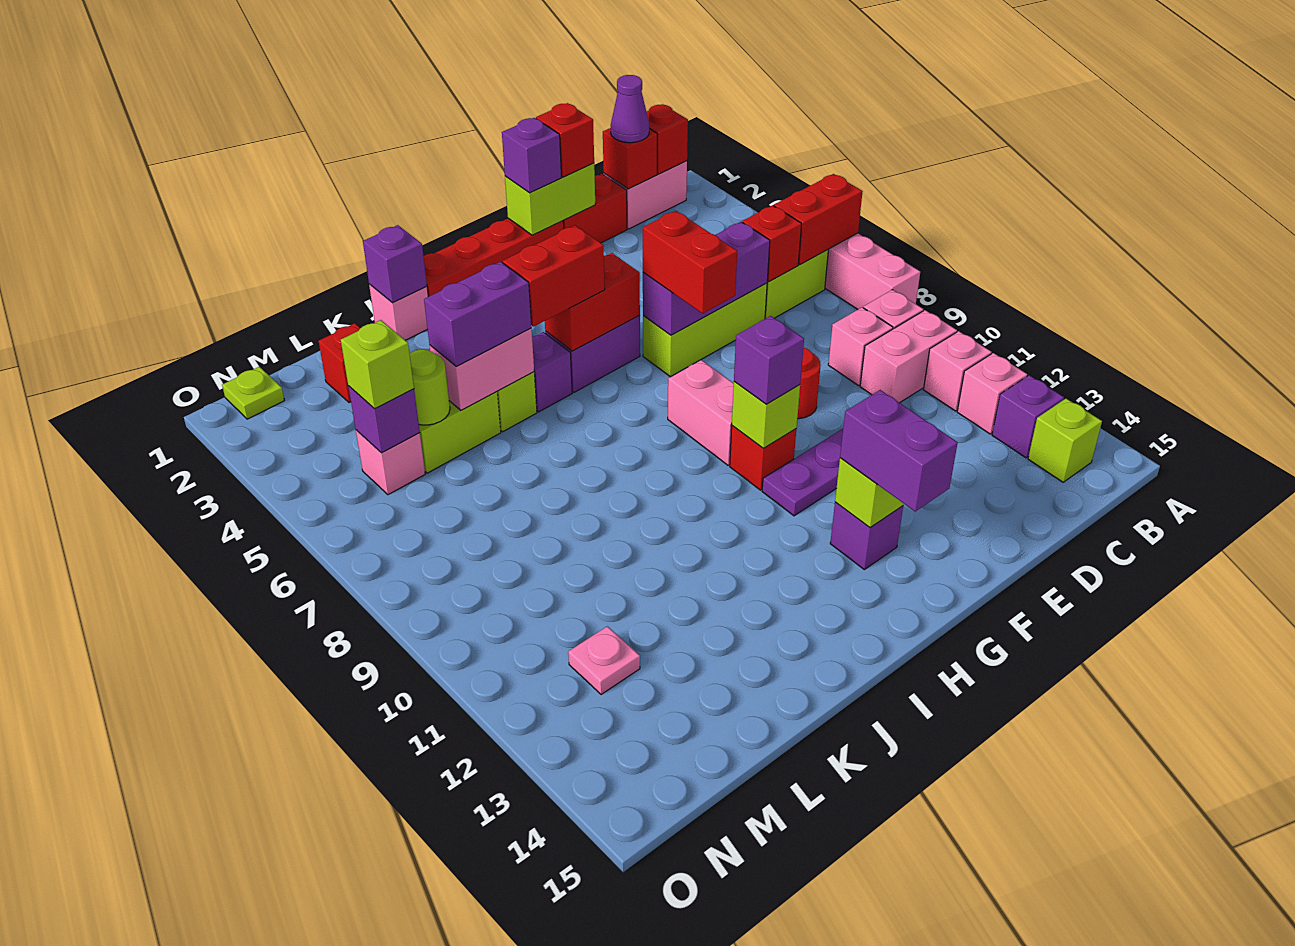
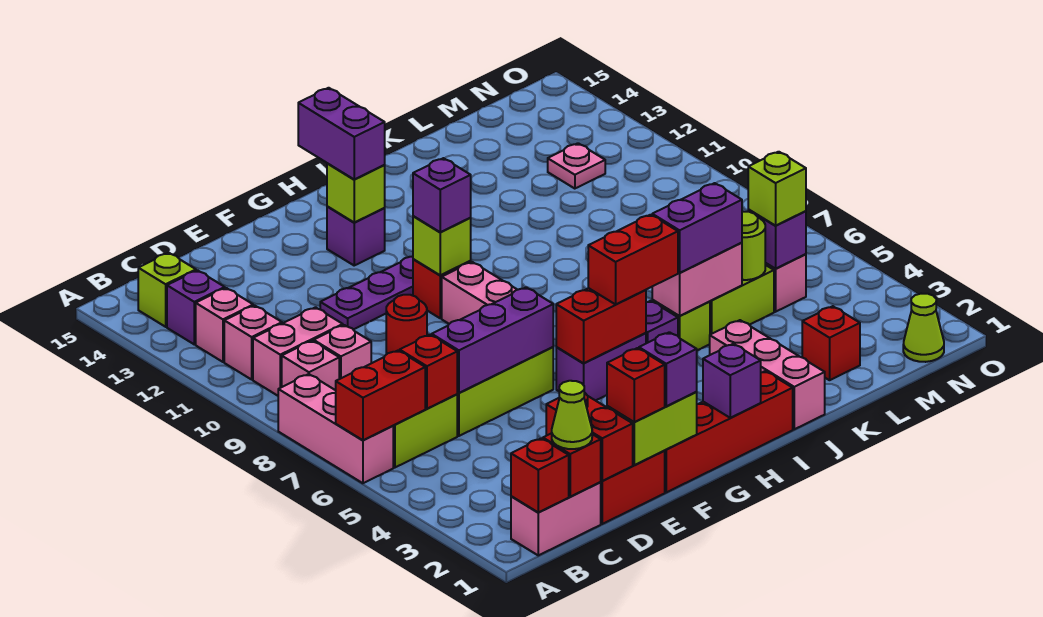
purple cone C1 level 3 -> lime cone C1 level 3
red brick F6:F7 level 3 -> red brick D1:D2 level 2
pink brick J1 level 1 -> pink brick J1:J3 level 1
purple brick J1 level 2 -> purple brick H1 level 2
lime plate N1 level 1 -> lime cone N1 level 1

